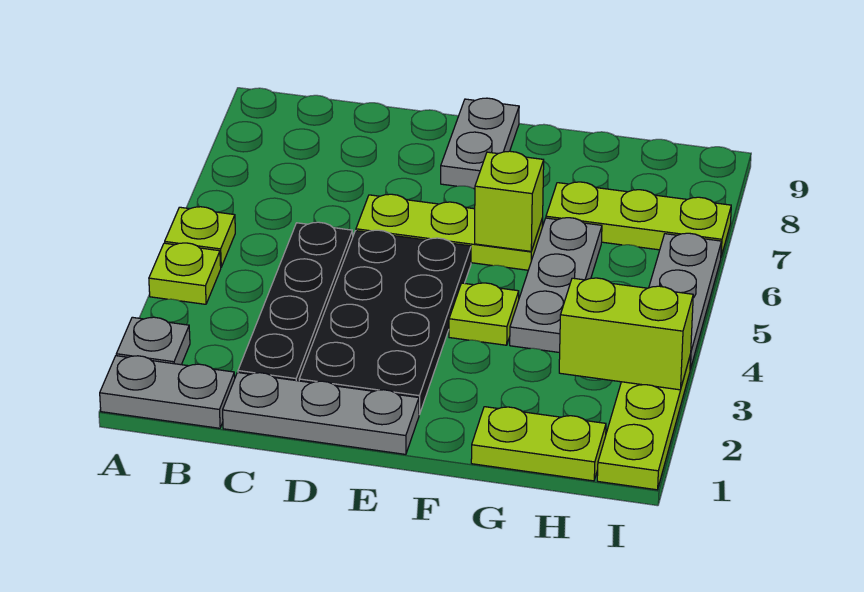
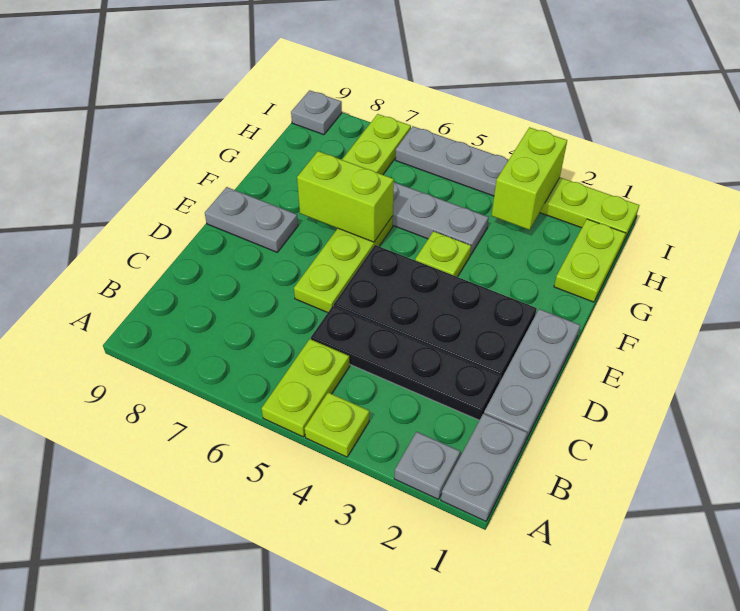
lime plate A5 level 1 -> lime plate A5:B5 level 1
lime brick F6 level 2 -> lime brick F6:F7 level 2
none -> grey plate I9 level 1

